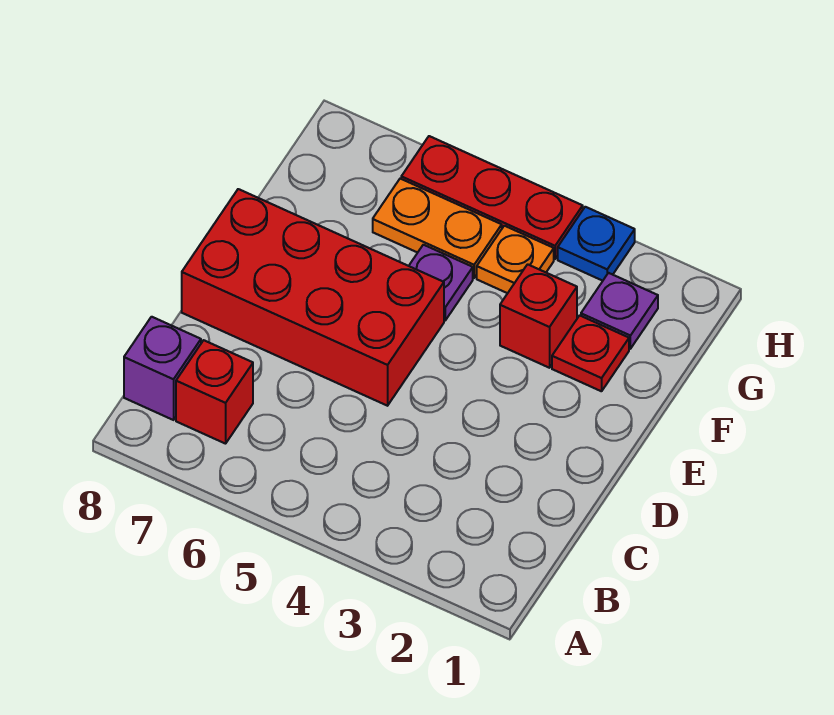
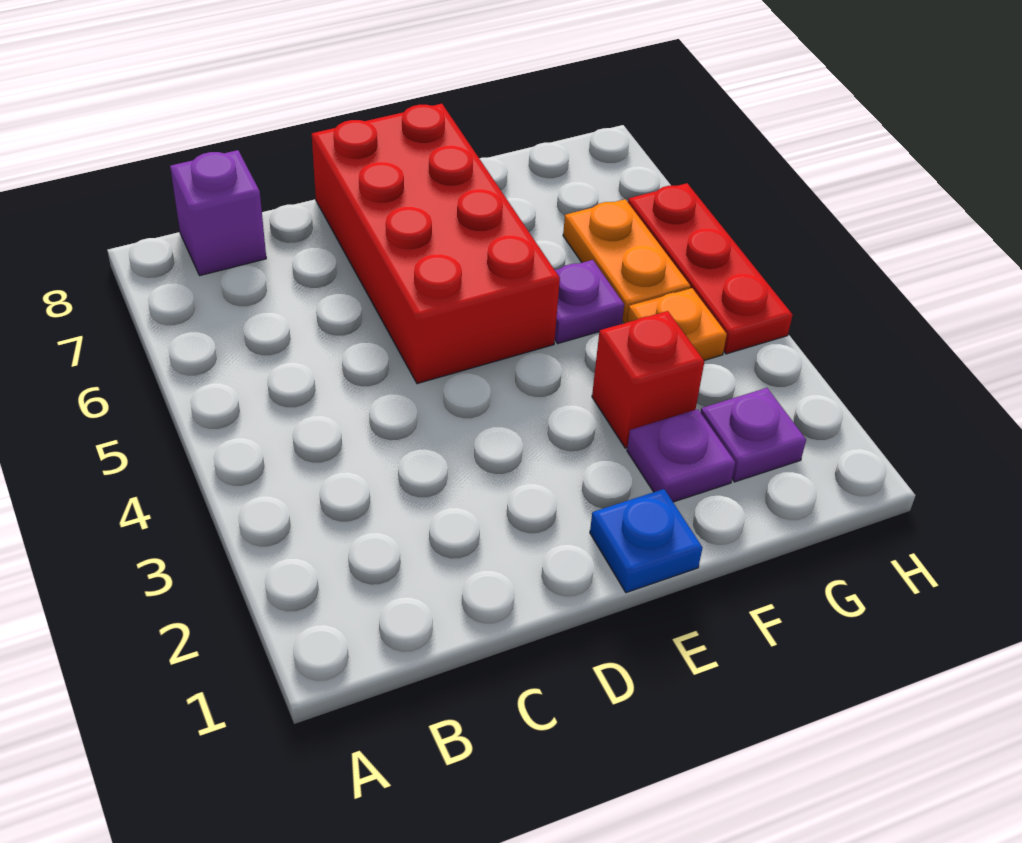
red brick B7 level 1 -> none
red plate F2 level 1 -> purple plate F2 level 1
blue plate H3 level 1 -> blue plate E1 level 1

